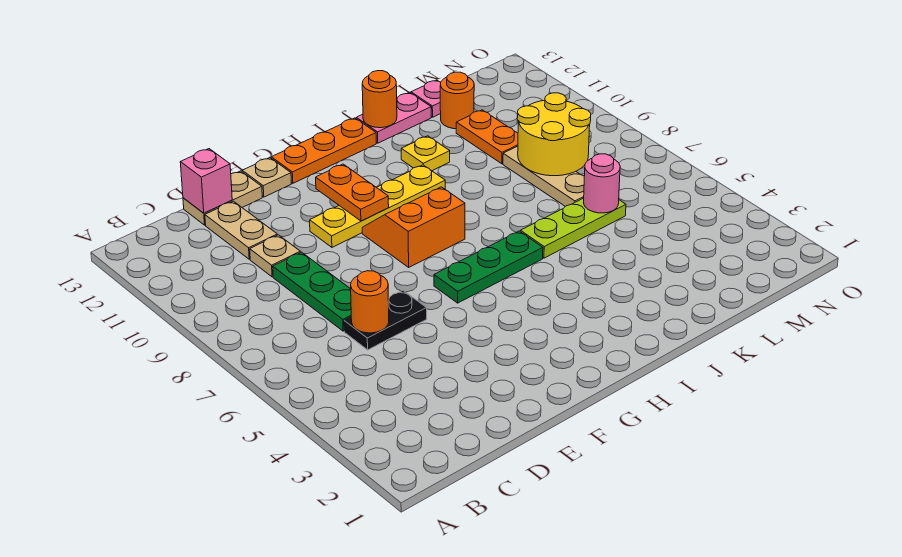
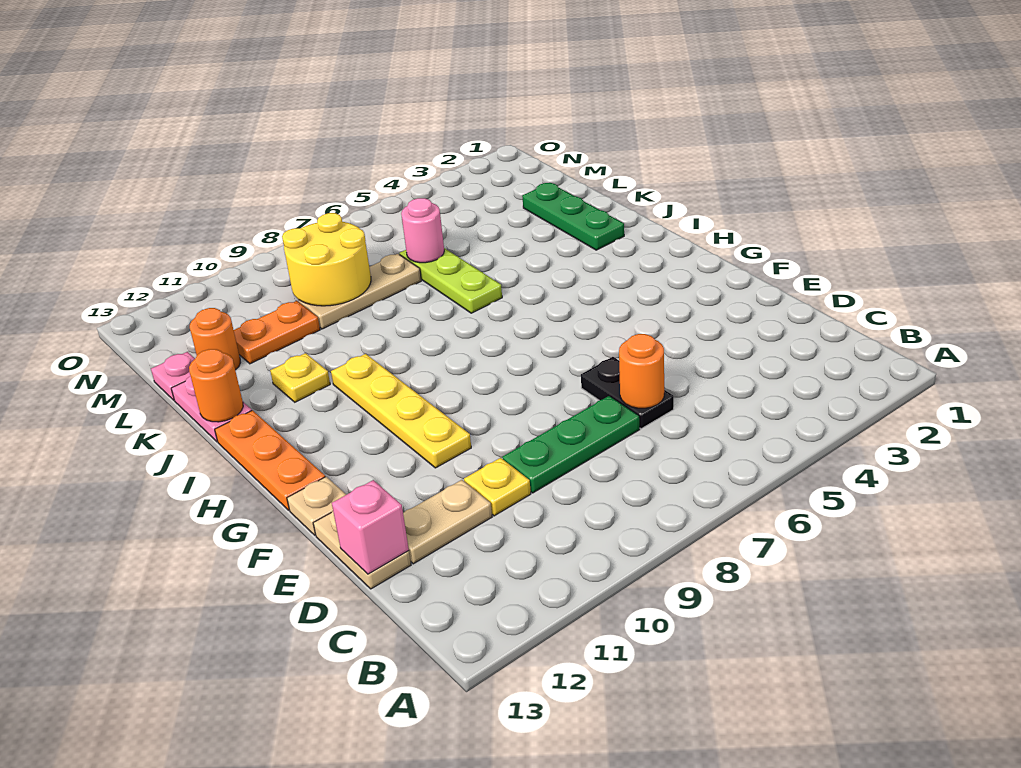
tan plate D10 level 1 -> yellow plate D10 level 1
green plate G6:I6 level 1 -> green plate J2:L2 level 1
orange slope G8:H9 level 1 top 8 -> none
orange plate G10:G11 level 2 -> none

